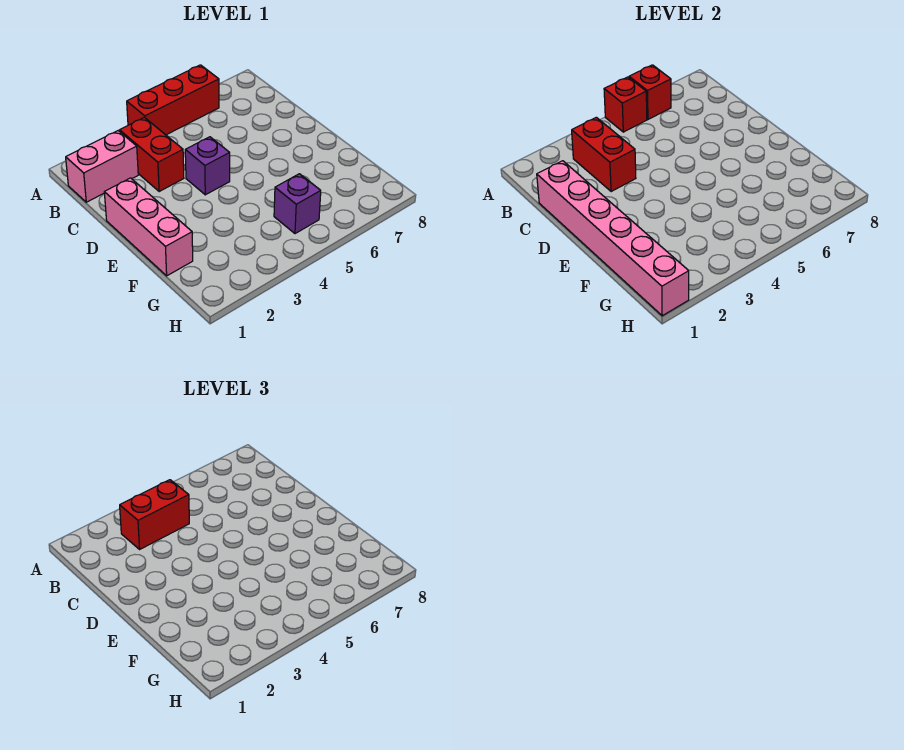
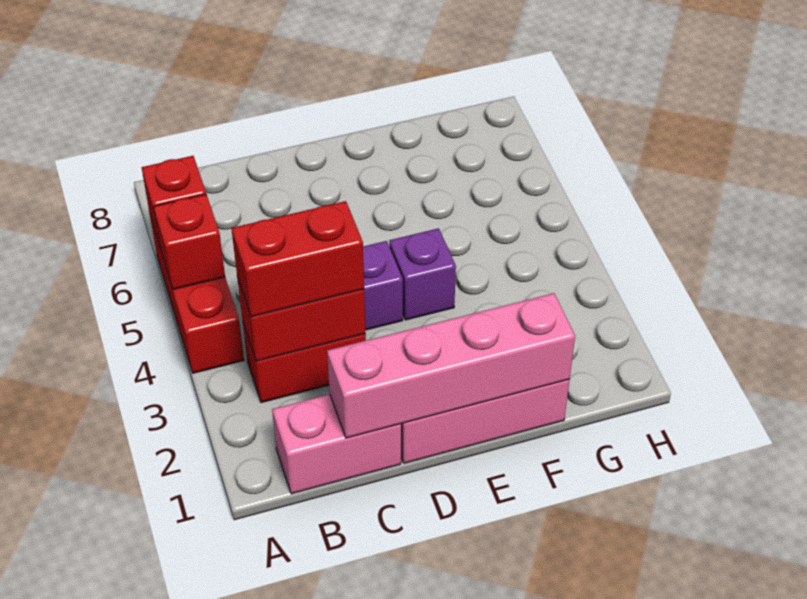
pink brick B1:B2 level 1 -> pink brick B1:C1 level 1
red brick B3:B4 level 3 -> red brick B3:C3 level 3
pink brick C1:H1 level 2 -> pink brick C1:F1 level 2
purple brick G5 level 1 -> purple brick E4 level 1

